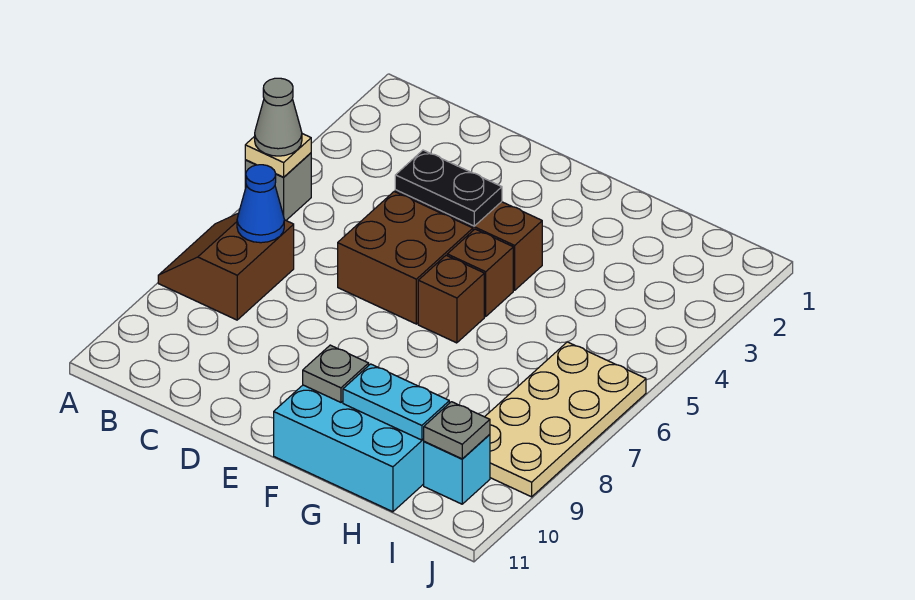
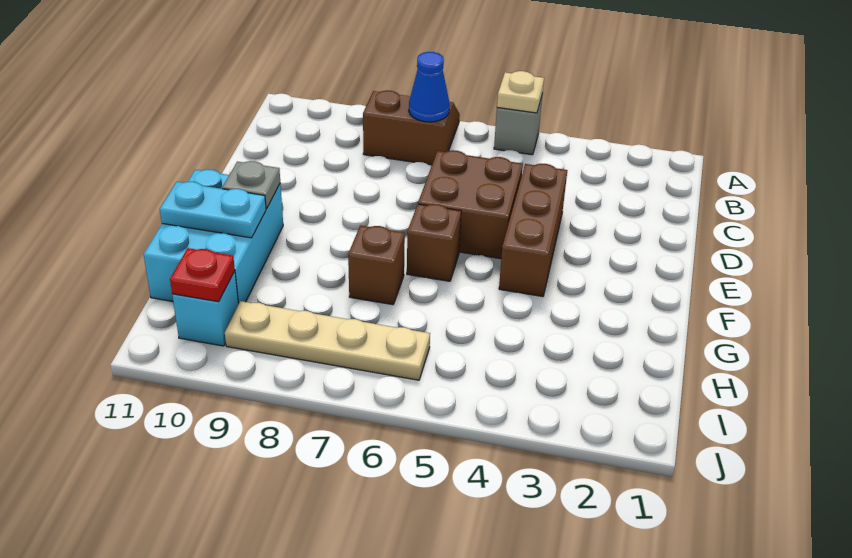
grey cone A5 level 3 -> none
black plate D4:E4 level 2 -> none
brown brick F5 level 1 -> brown brick G7 level 1
cyan plate G10:H10 level 2 -> cyan plate G10:G11 level 2
tan plate I6:J9 level 1 -> tan plate I6:I9 level 1
grey plate I10 level 2 -> red plate I10 level 2

